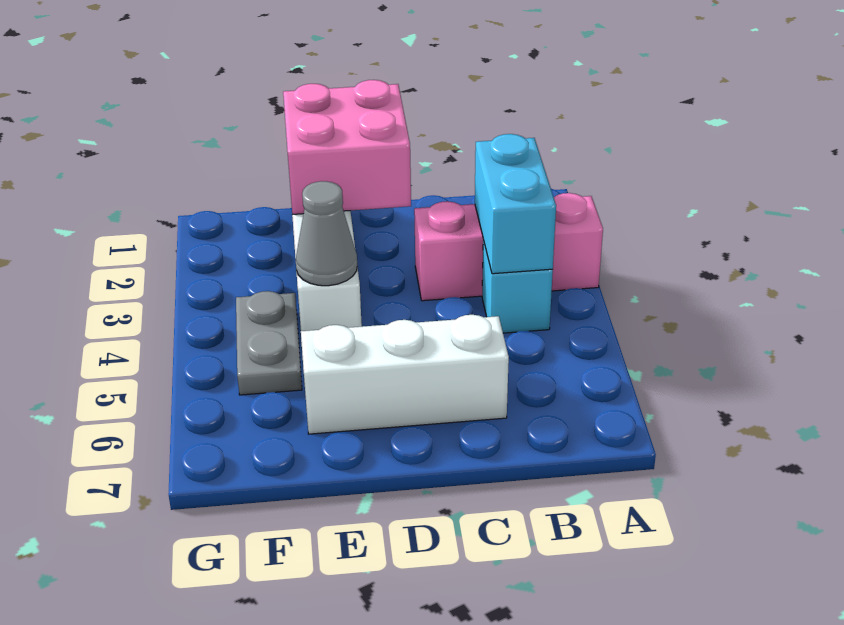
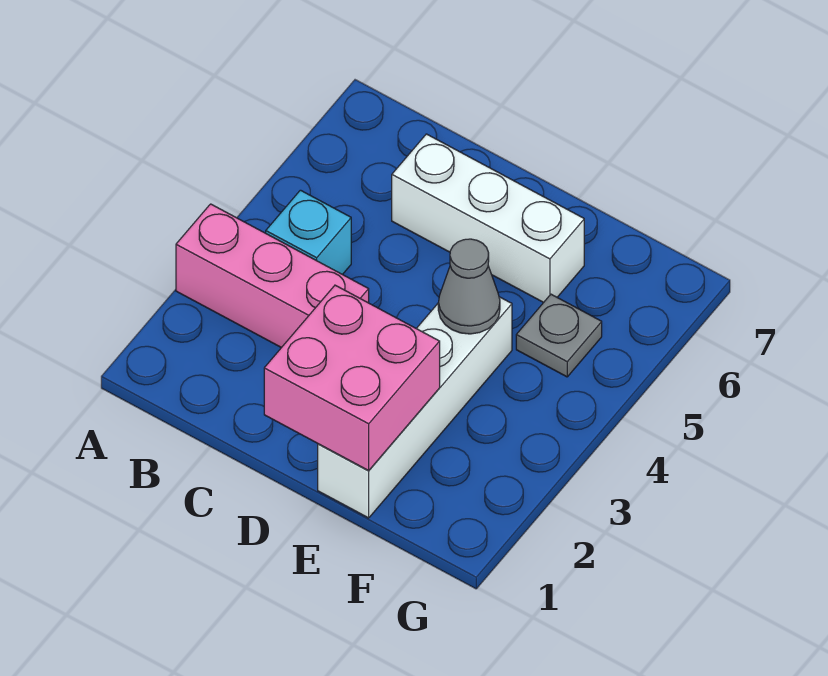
cyan brick B3:B4 level 2 -> none
grey plate F4:F5 level 1 -> grey plate F5 level 1

